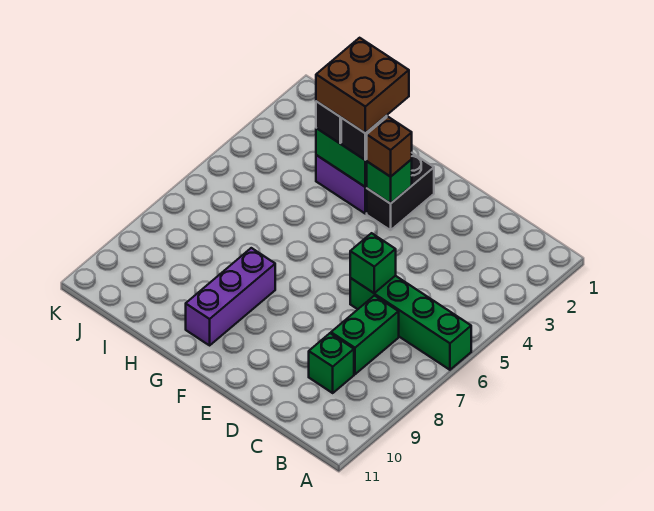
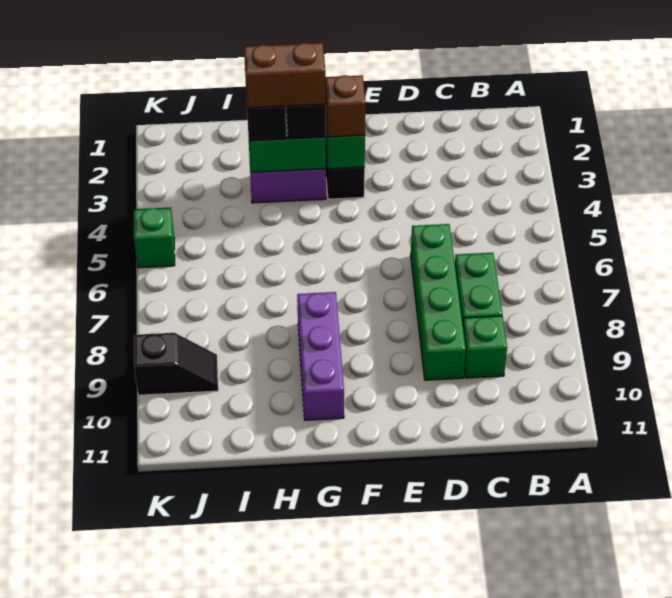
green brick A6:D6 level 1 -> green brick D6:D9 level 1
green brick D6 level 2 -> green brick K5 level 1
brown brick G2:H3 level 4 -> brown brick G3:H3 level 4
none -> black slope J9:K9 level 1 top K

